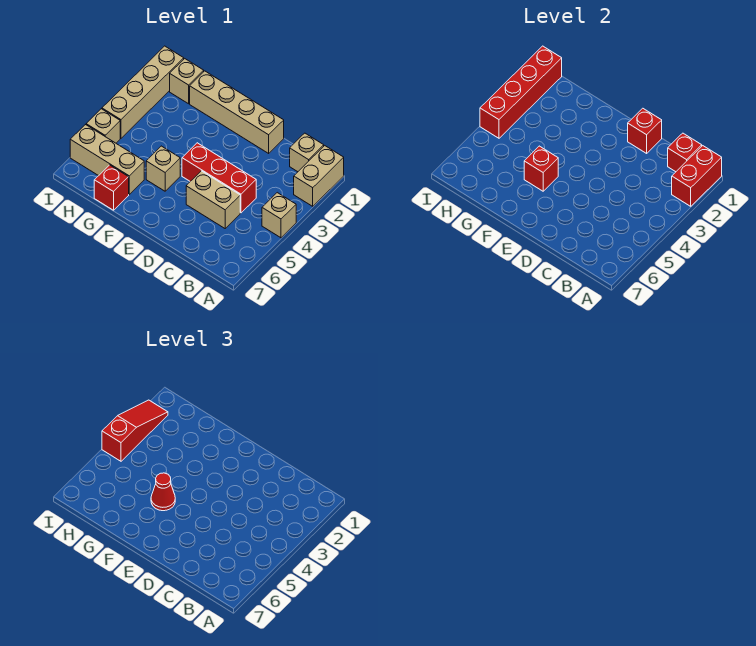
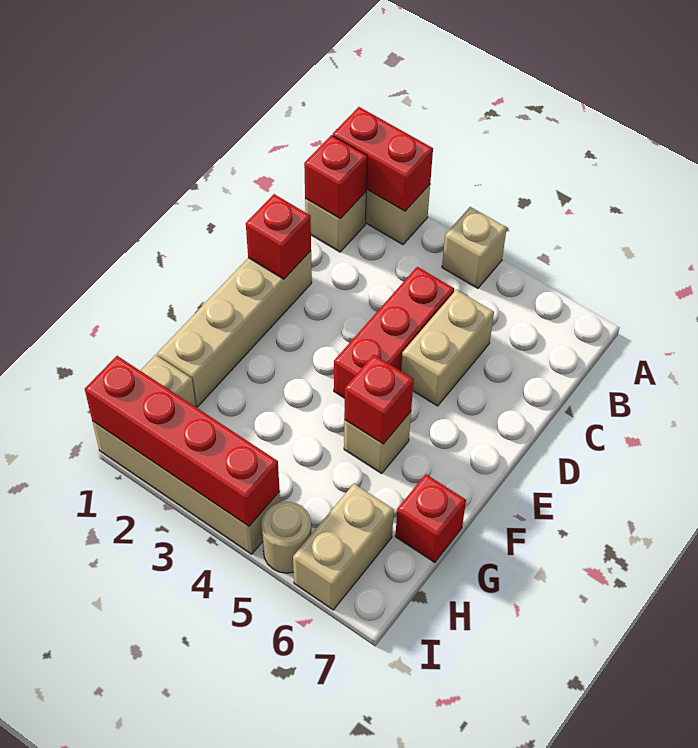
red cone F5 level 3 -> none
tan brick G6:I6 level 1 -> tan brick H6:I6 level 1
red slope I2:I4 level 3 top 4 -> none
tan brick I5 level 1 -> tan round brick I5 level 1

